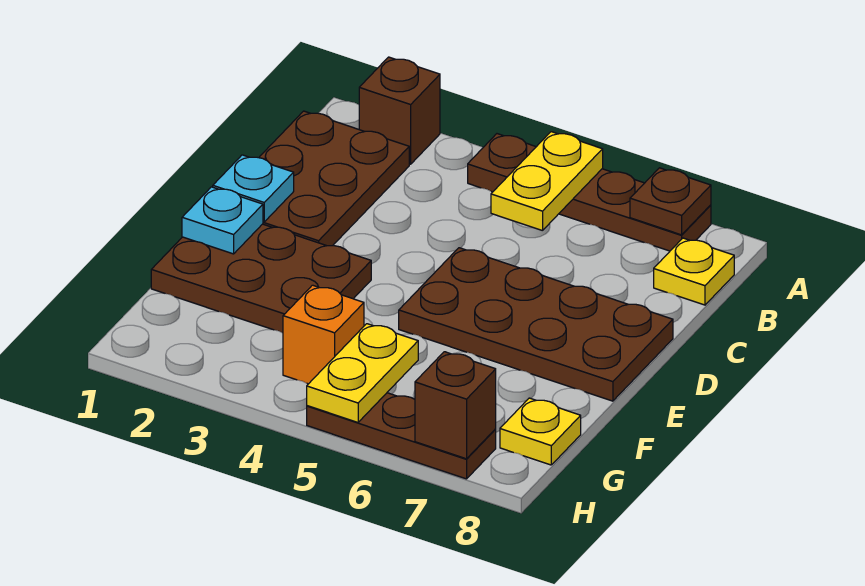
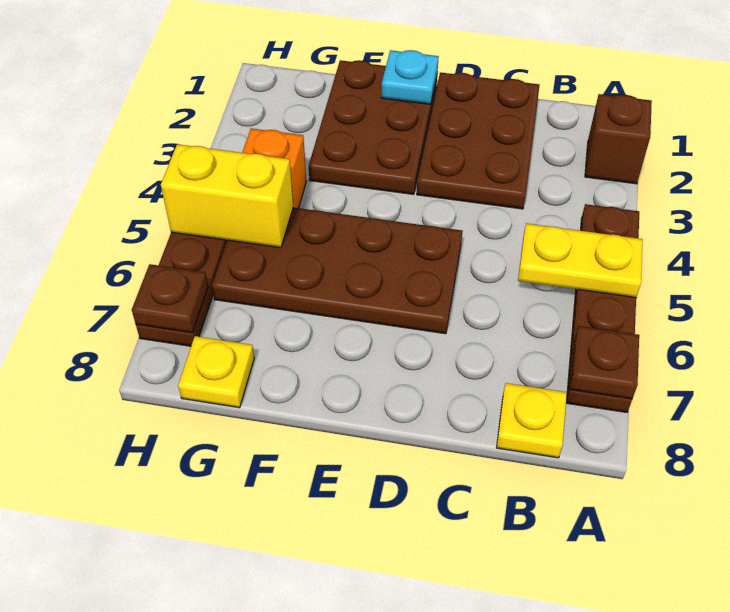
brown plate B1:D2 level 1 -> brown plate C1:D3 level 1
cyan plate D1 level 2 -> none
brown plate D5:E8 level 1 -> brown plate D5:G6 level 1
yellow plate G5:H5 level 2 -> yellow brick G5:H5 level 2
brown brick H7 level 2 -> brown plate H7 level 2

